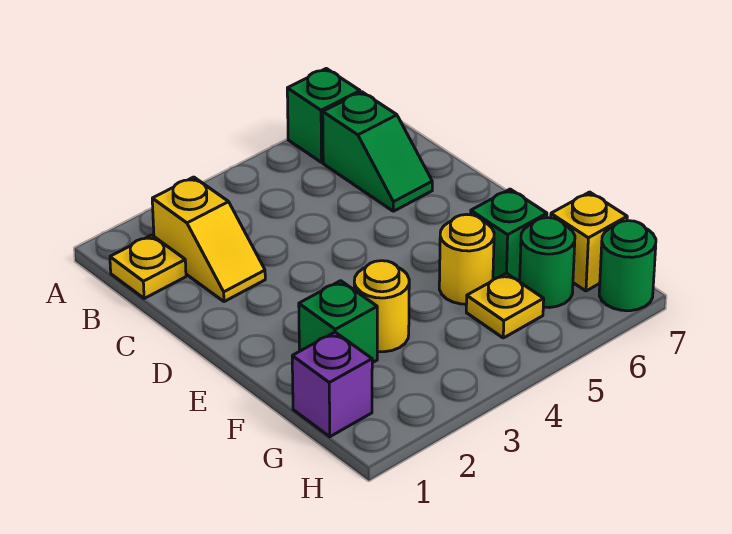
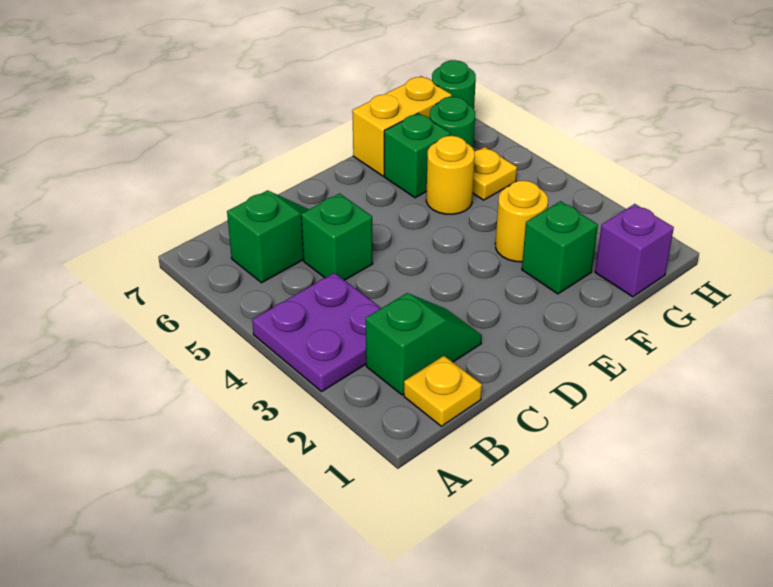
none -> purple plate A3:B4 level 1
green brick A6 level 1 -> green brick C5 level 1
yellow slope B2:C2 level 1 top B -> green slope B2:C2 level 1 top B
yellow brick G7 level 1 -> yellow brick F7:G7 level 1

